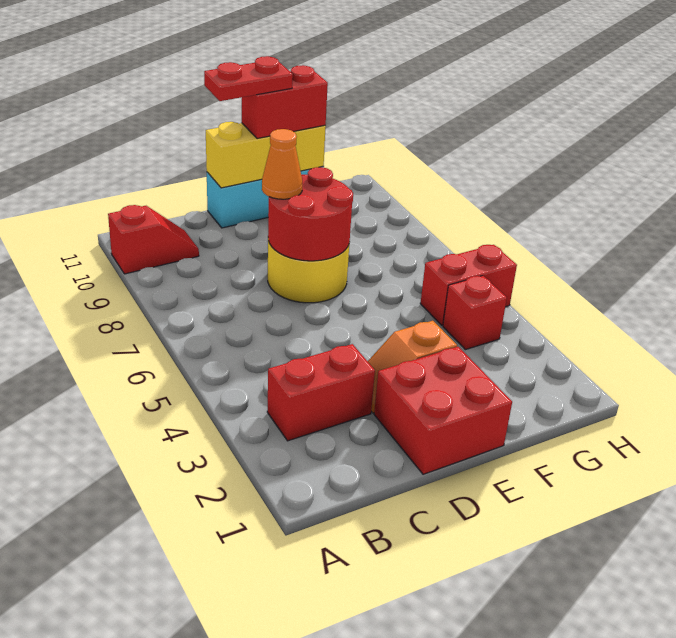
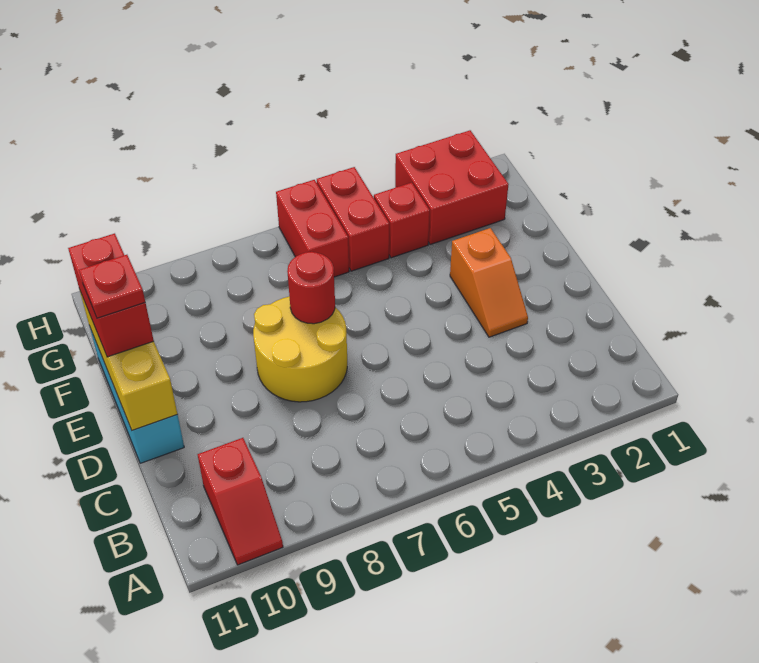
red slope A10:B10 level 1 top A -> red slope A10:B10 level 1 top B
red brick B3:C3 level 1 -> red brick G6:H6 level 1
red brick D1:E2 level 1 -> red brick G2:H3 level 1
red round brick D7:E8 level 2 -> red round brick E7 level 2
orange cone D8 level 3 -> none
red plate D11:E11 level 4 -> red plate E11 level 4

